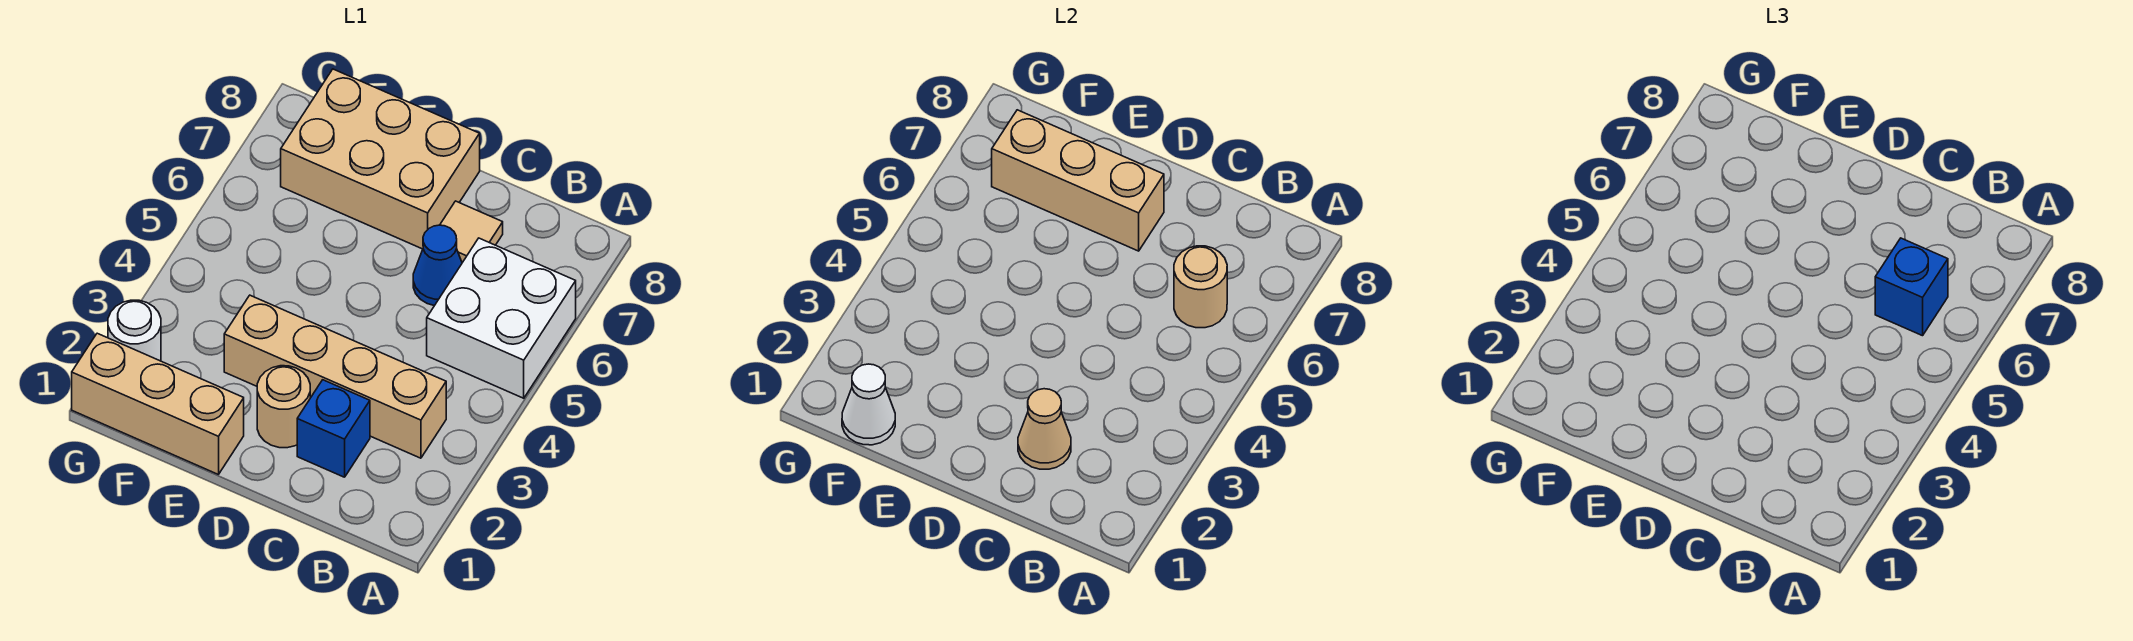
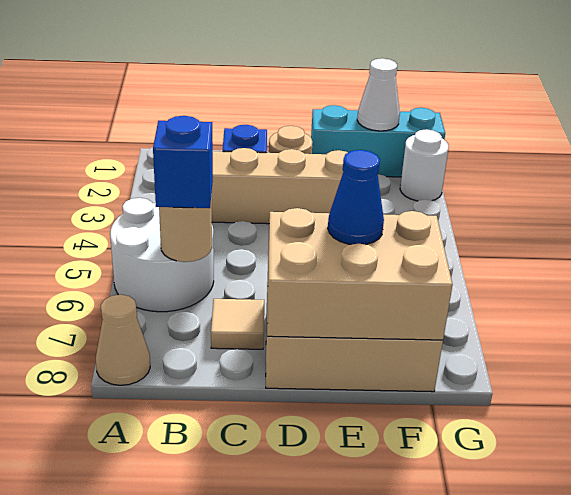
white brick A5:B6 level 1 -> white round brick A5:B6 level 1
tan cone C2 level 2 -> tan cone A8 level 1
blue cone C6 level 1 -> blue cone E7 level 3
tan brick D7:F7 level 2 -> tan brick D7:F8 level 2
tan brick E1:G1 level 1 -> cyan brick E1:G1 level 1

